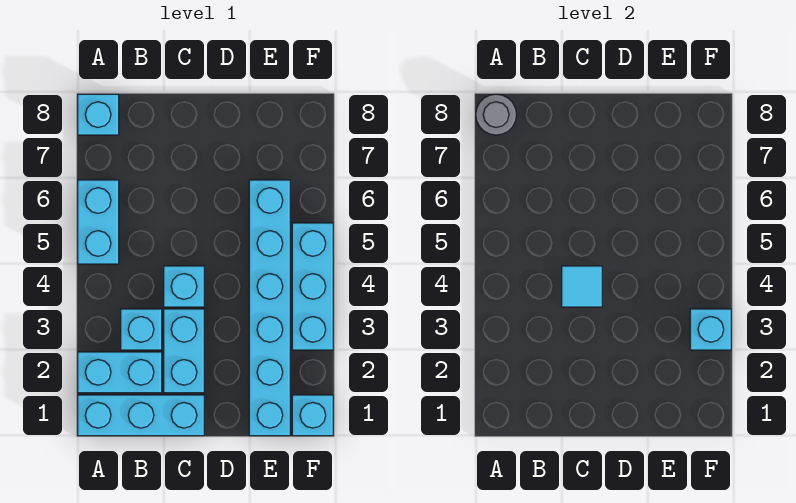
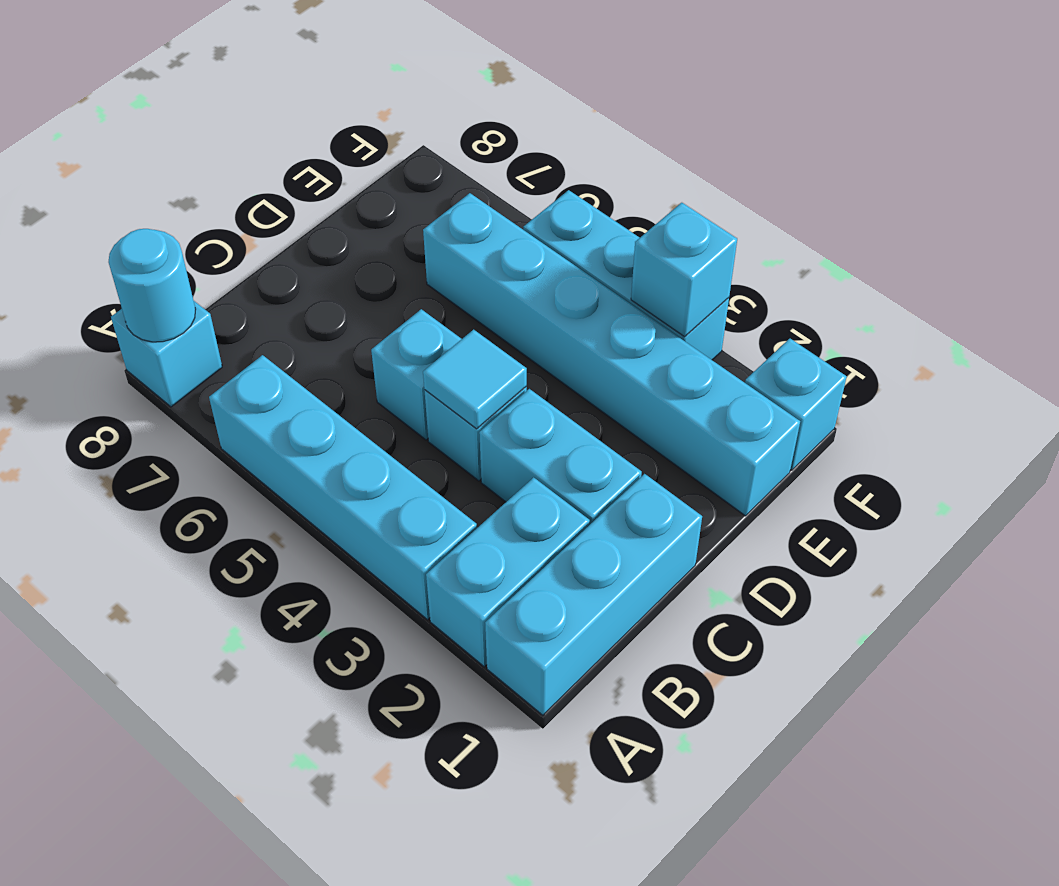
cyan brick A5:A6 level 1 -> cyan brick A3:A6 level 1
grey round brick A8 level 2 -> cyan round brick A8 level 2
cyan brick B3 level 1 -> cyan brick C5 level 1

